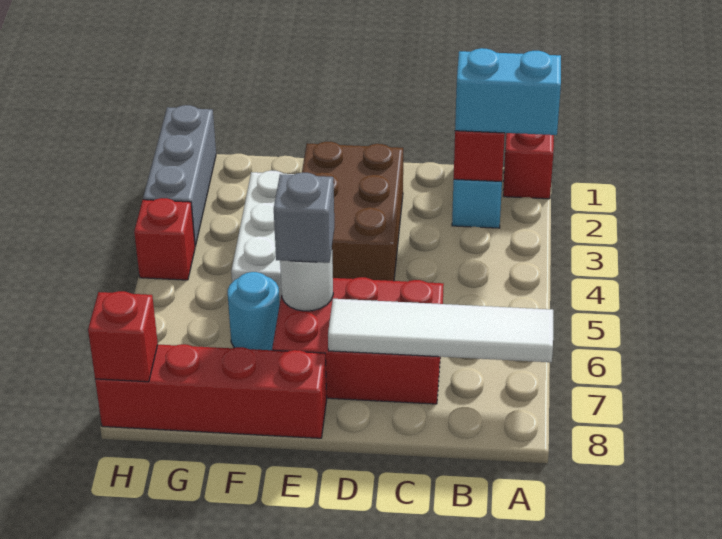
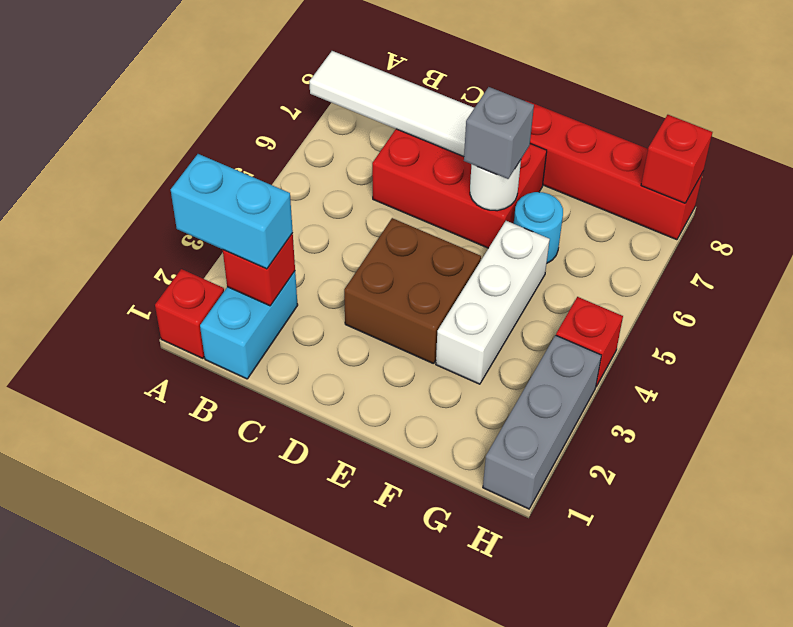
brown brick D2:E4 level 1 -> brown brick D3:E4 level 1

